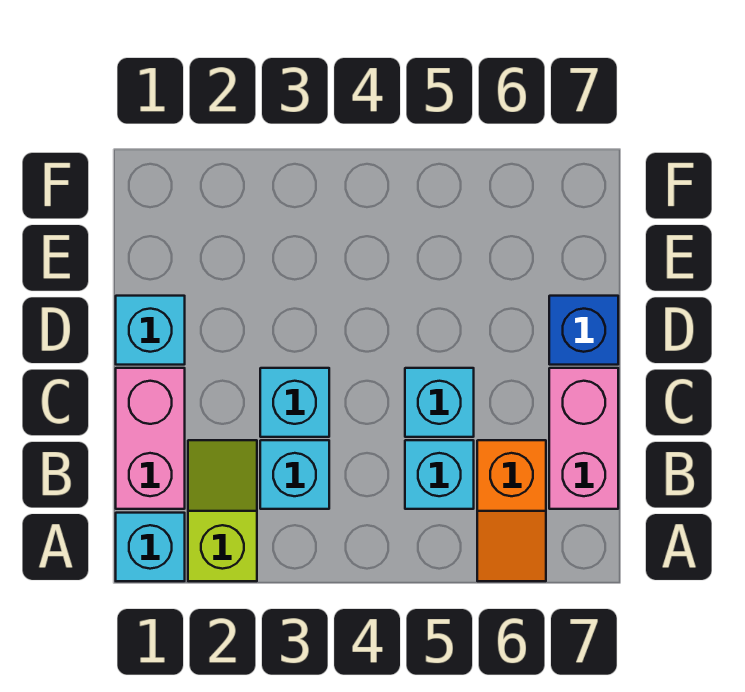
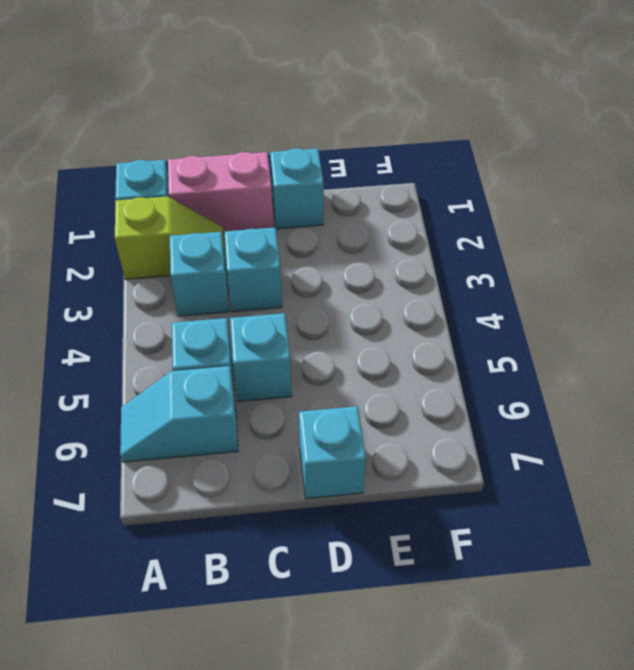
orange slope A6:B6 level 1 top B -> cyan slope A6:B6 level 1 top B
pink brick B7:C7 level 1 -> none
blue brick D7 level 1 -> cyan brick D7 level 1

